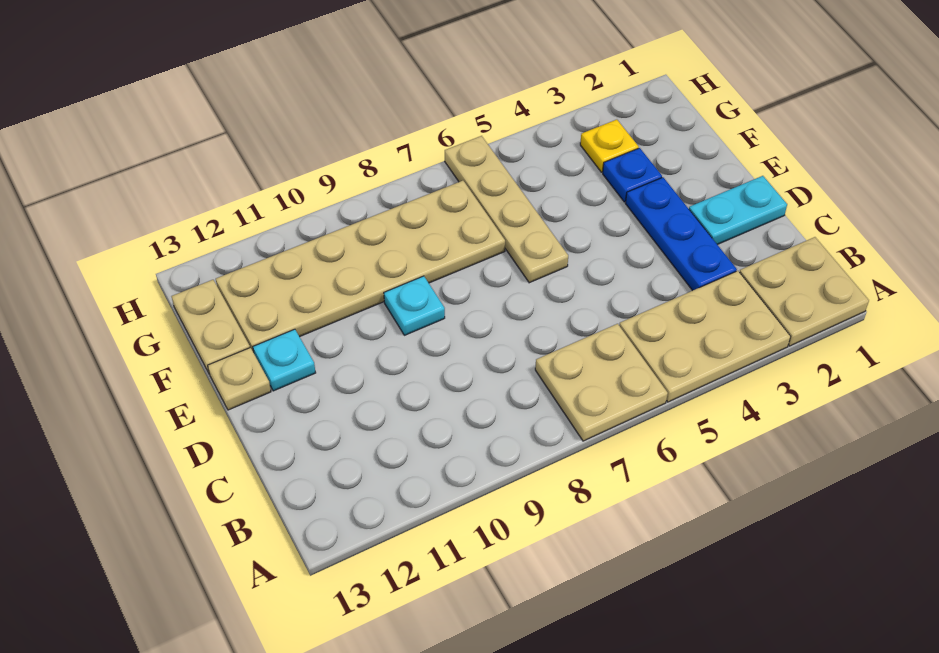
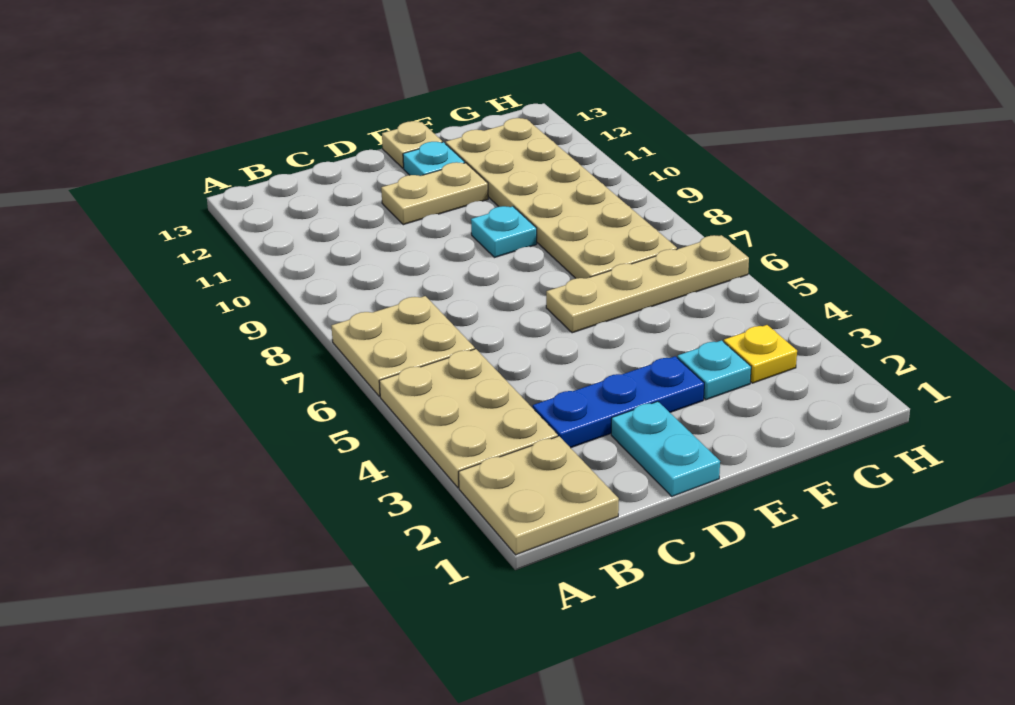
blue plate F3 level 1 -> cyan plate F3 level 1
tan plate F13:G13 level 1 -> tan plate D11:E11 level 1

